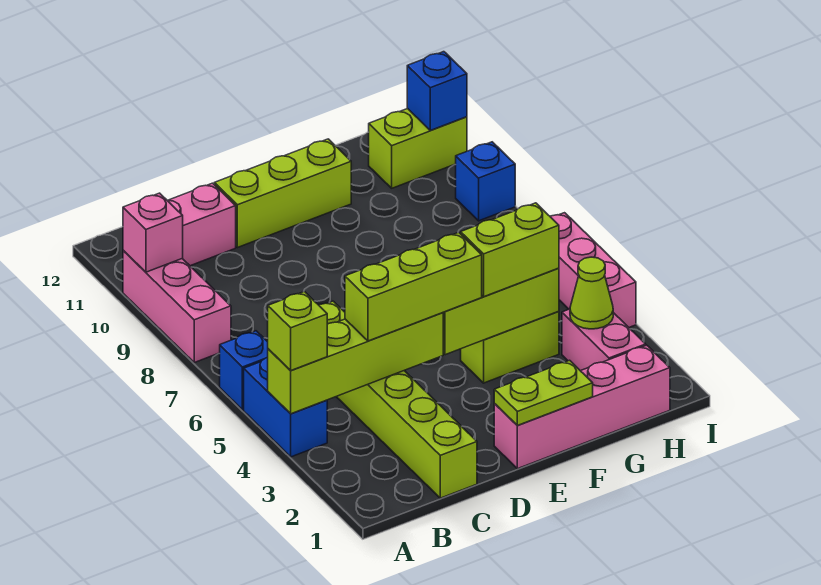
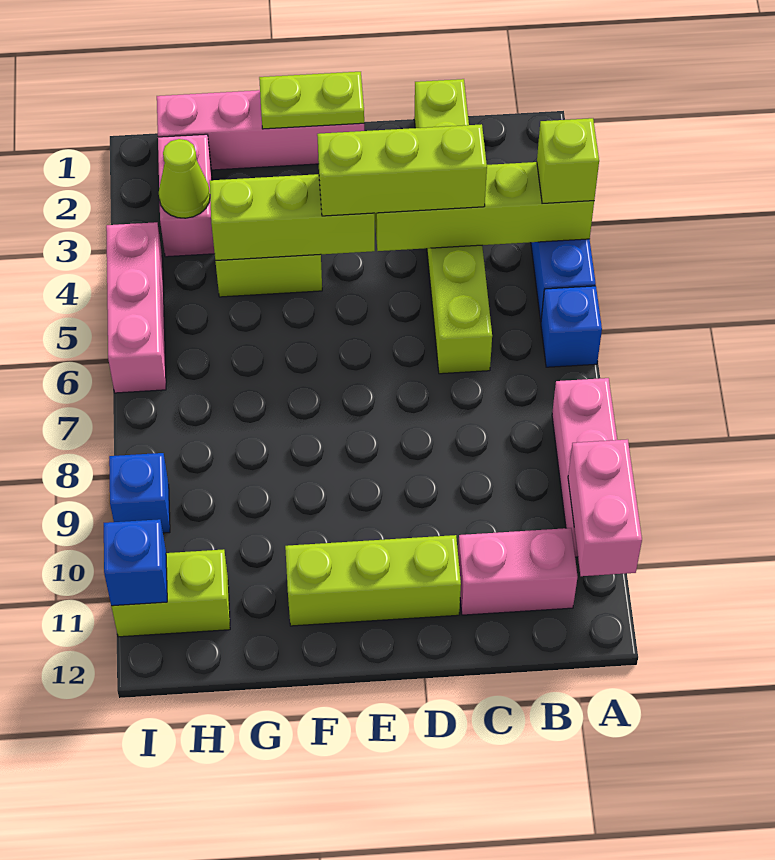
pink brick A10 level 2 -> pink brick A10:A11 level 2
lime brick F4:G4 level 3 -> none

